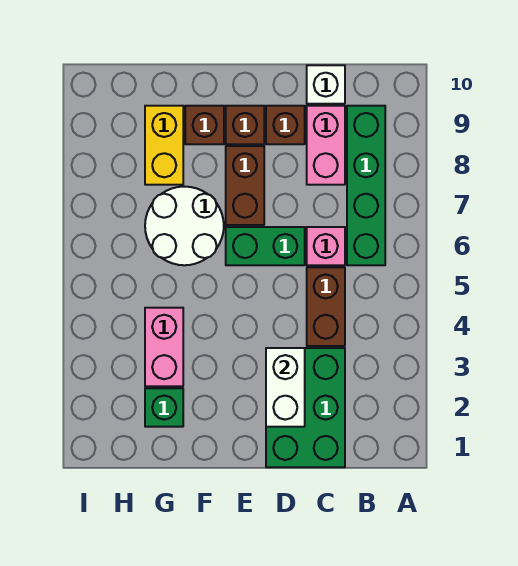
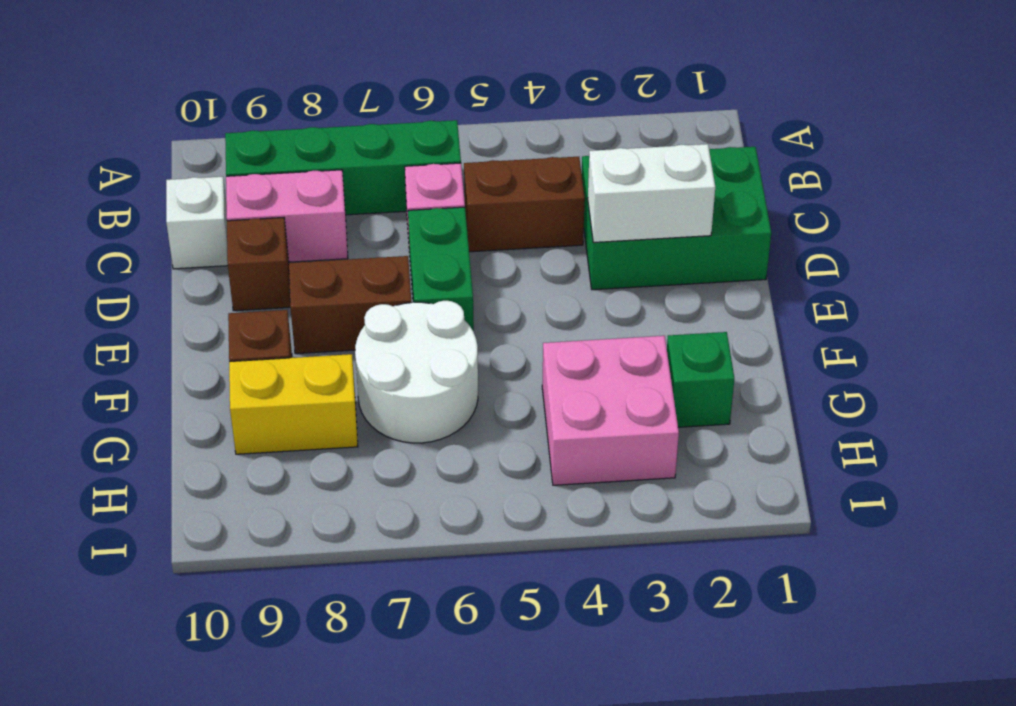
brown brick E9 level 1 -> none
pink brick G3:G4 level 1 -> pink brick G3:H4 level 1

